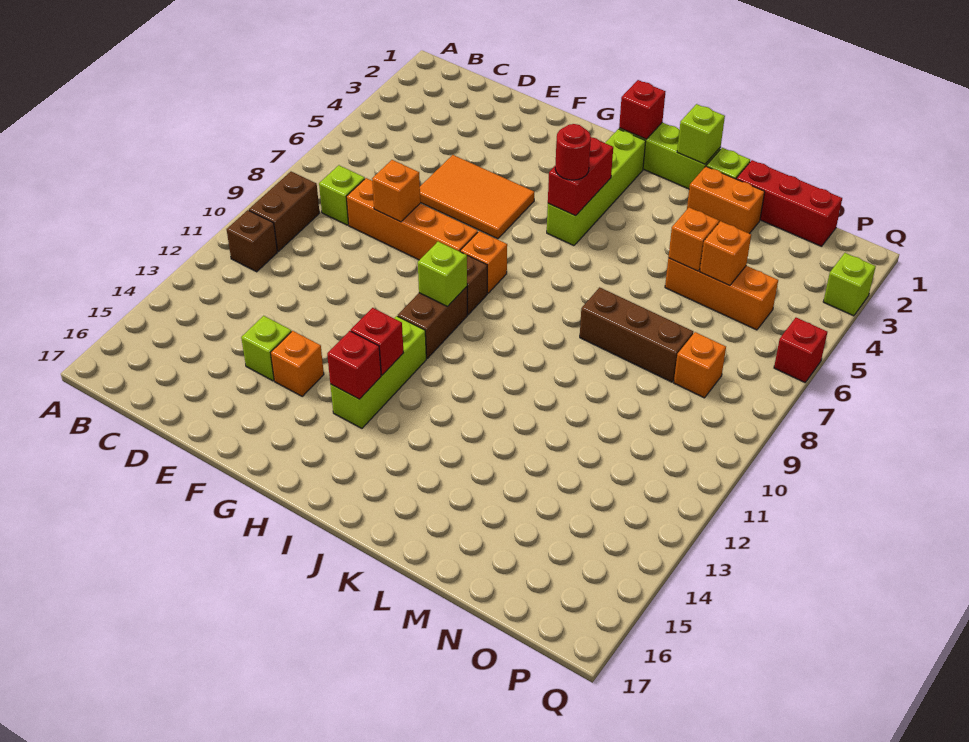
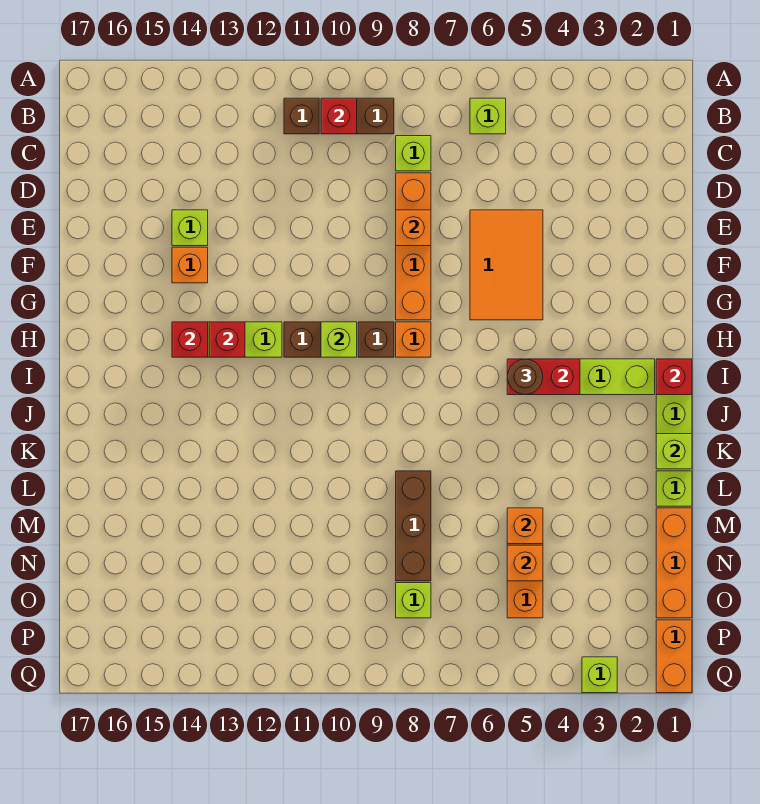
none -> lime brick B6 level 1
red round brick I5 level 3 -> brown round brick I5 level 3
orange brick L2:M2 level 1 -> orange brick P1:Q1 level 1
red brick M1:O1 level 1 -> orange brick M1:O1 level 1
orange brick O8 level 1 -> lime brick O8 level 1
red brick Q6 level 1 -> red brick B10 level 2

